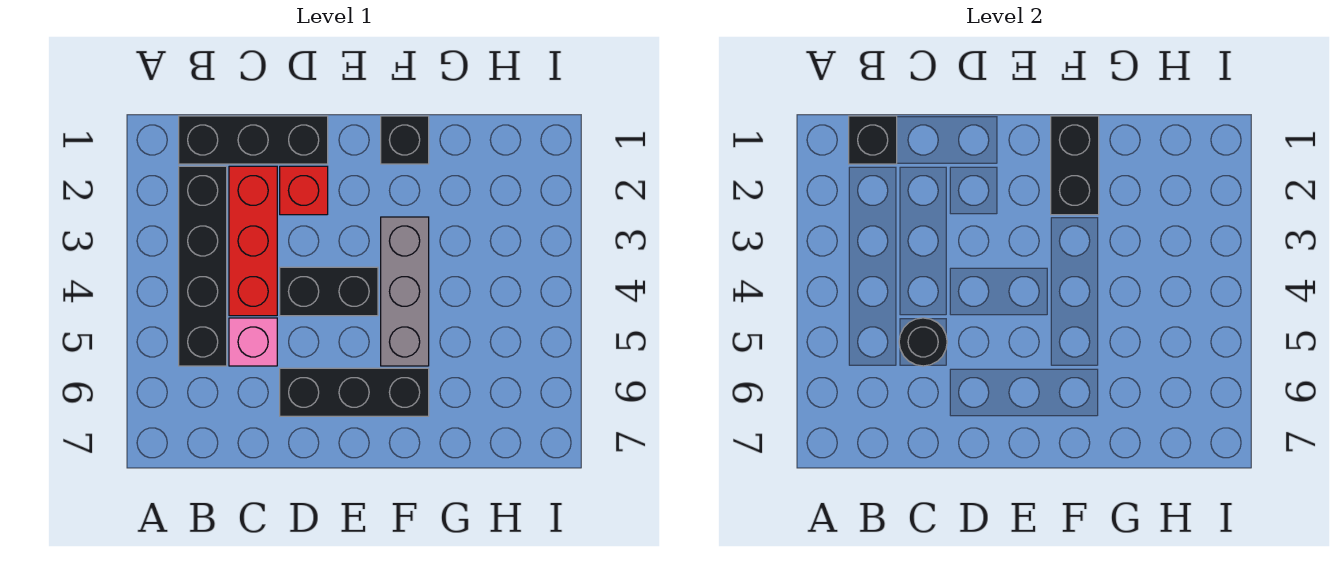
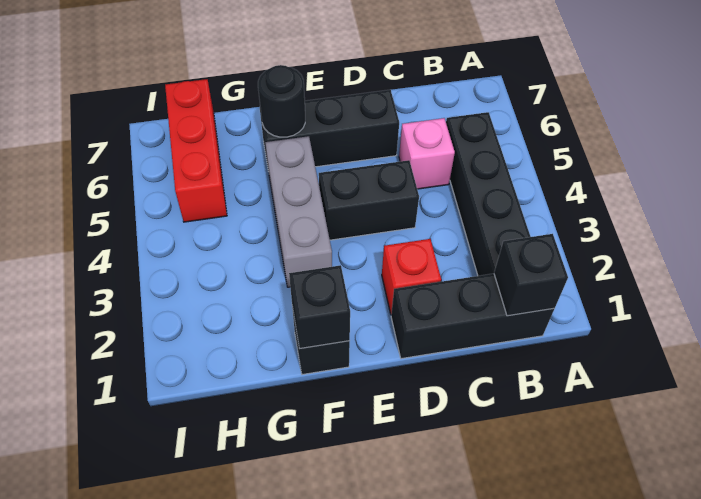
red brick C2:C4 level 1 -> red brick H5:H7 level 1
black round brick C5 level 2 -> black round brick F6 level 2
black brick F1:F2 level 2 -> black brick F1 level 2

